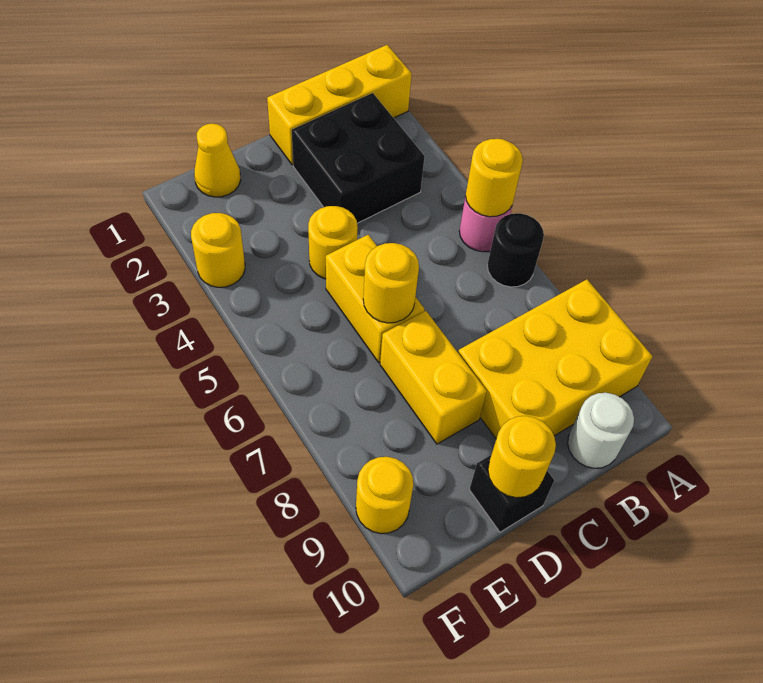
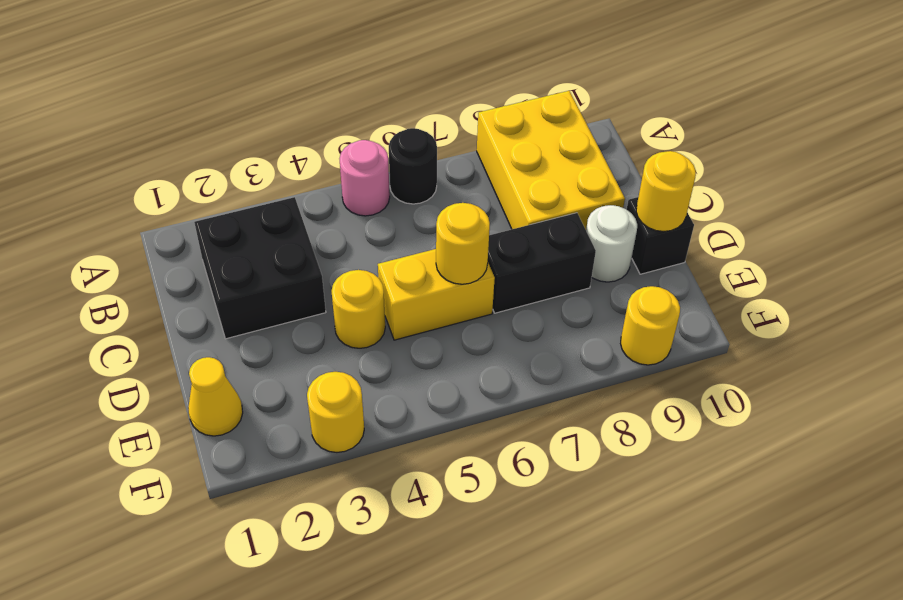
yellow brick A1:C1 level 1 -> none
yellow round brick A5 level 2 -> none
white round brick B10 level 1 -> white round brick D9 level 1
yellow brick D7:D8 level 1 -> black brick D7:D8 level 1

